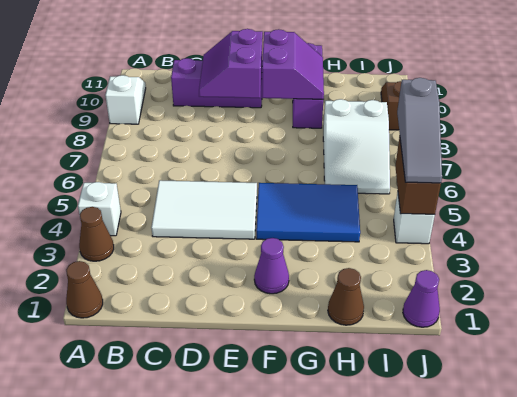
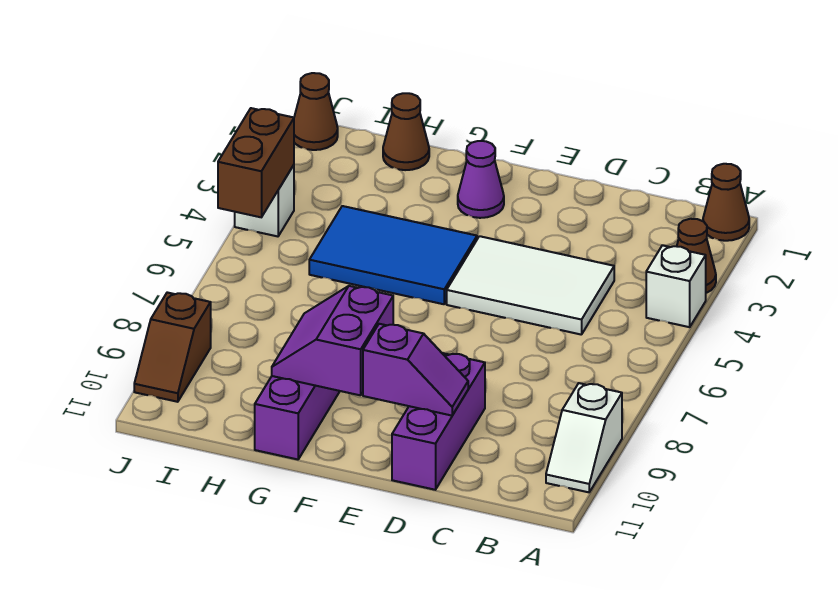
purple brick C10:E10 level 1 -> purple brick D9:D11 level 1
purple slope D9:E10 level 2 top E -> purple slope D10:E10 level 2 top E
white slope H6:I8 level 1 top 8 -> none
purple cone J1 level 1 -> brown cone J1 level 1
grey slope J4:J6 level 3 top 6 -> none

